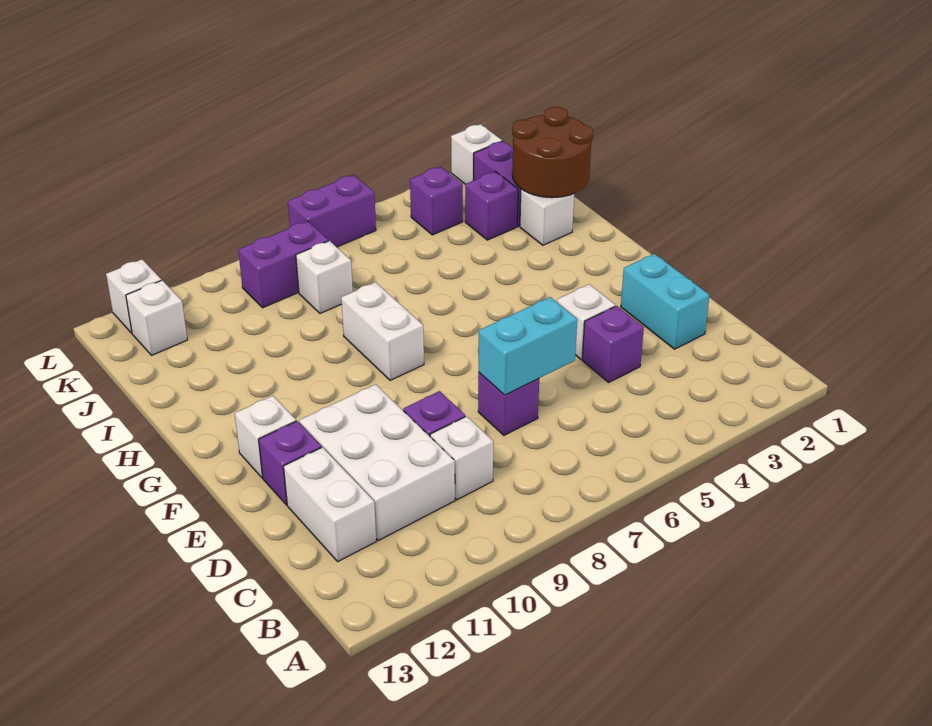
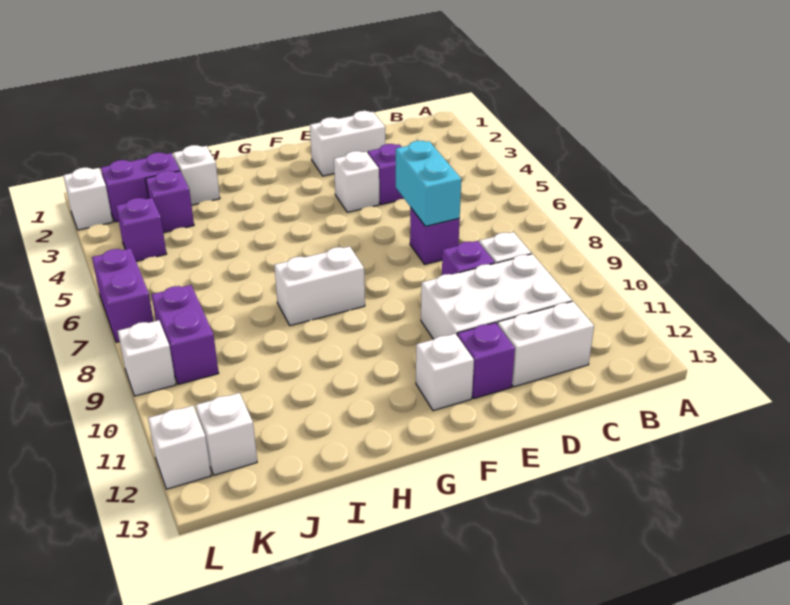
cyan brick D2:E2 level 1 -> white brick D2:E2 level 1
brown round brick I1:J2 level 2 -> none
white brick J8 level 1 -> white brick L9 level 1

